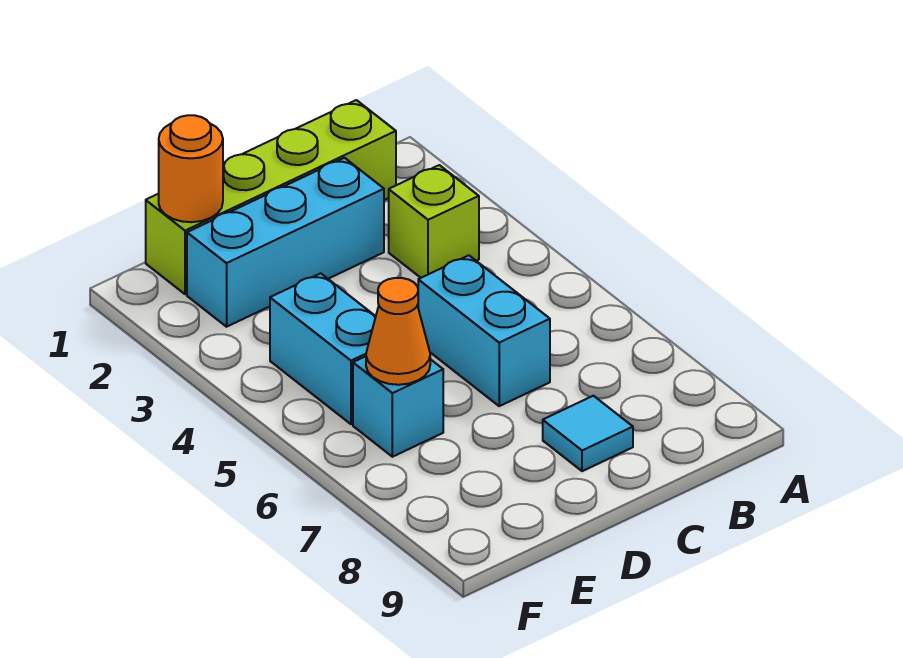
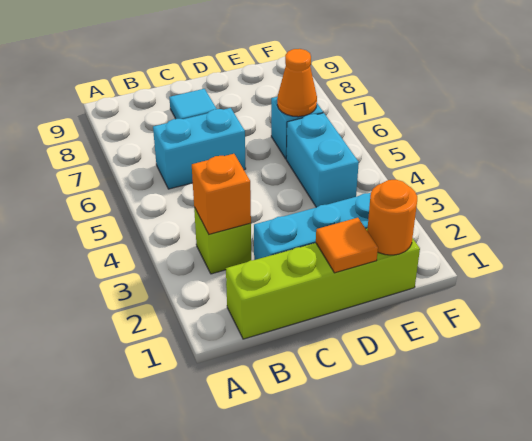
none -> orange brick B3 level 2
cyan brick C5:C6 level 1 -> cyan brick B6:C6 level 1
none -> orange tile D1 level 2

